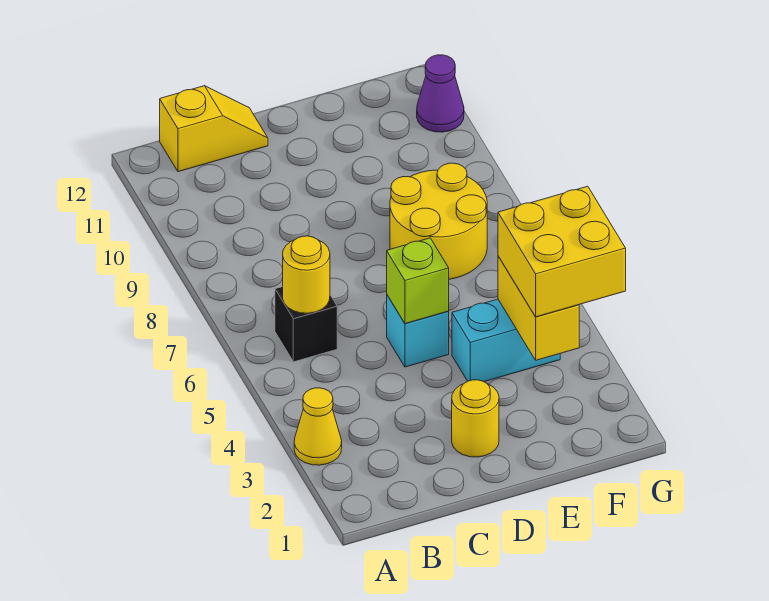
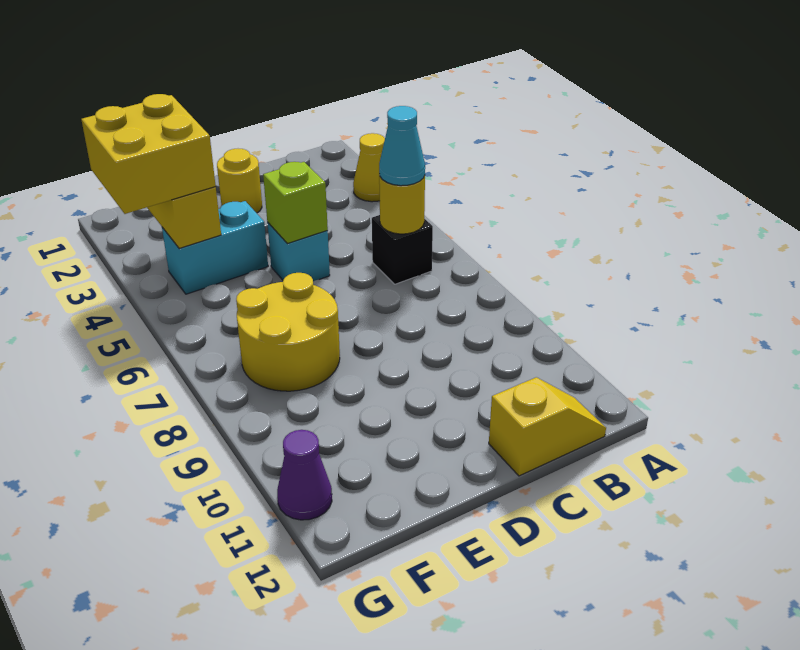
none -> cyan cone B6 level 3
yellow slope B12:C12 level 1 top B -> yellow slope B12:C12 level 1 top C

